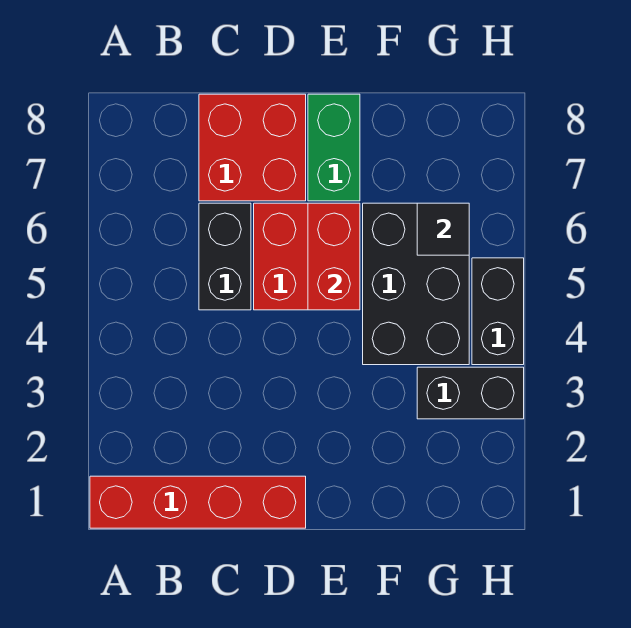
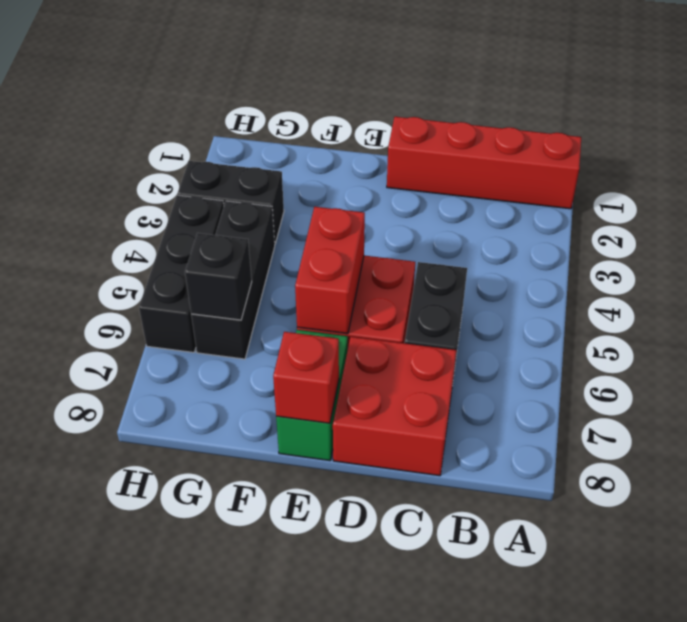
none -> red brick E8 level 2
black brick F4:G6 level 1 -> black brick G4:G6 level 1
black tile G6 level 2 -> black brick G6 level 2
black brick H4:H5 level 1 -> black brick H4:H6 level 1

